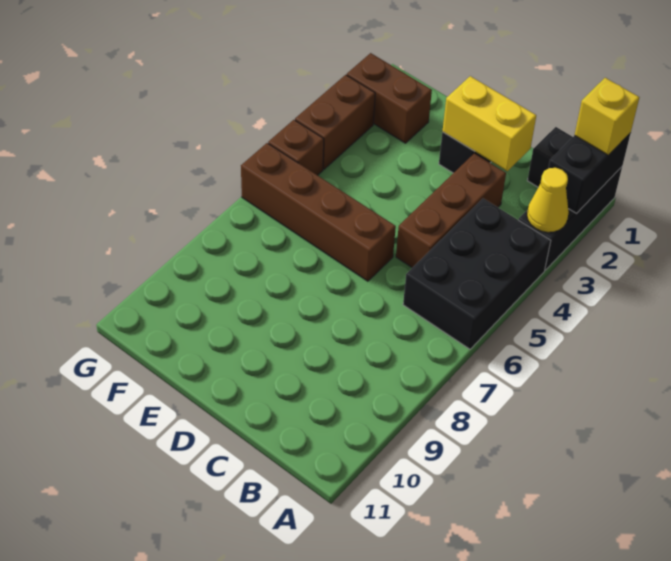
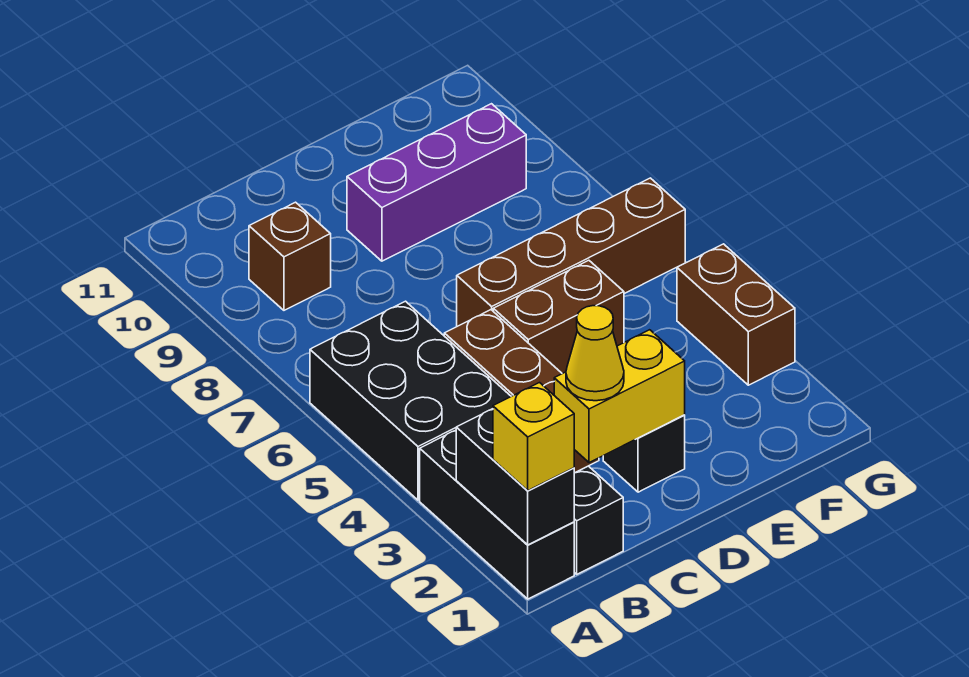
yellow cone A3 level 2 -> yellow cone C2 level 3
none -> purple brick D9:F9 level 1
brown brick F2:G2 level 1 -> brown brick D5:E5 level 1
brown brick G5 level 1 -> brown brick B9 level 1

